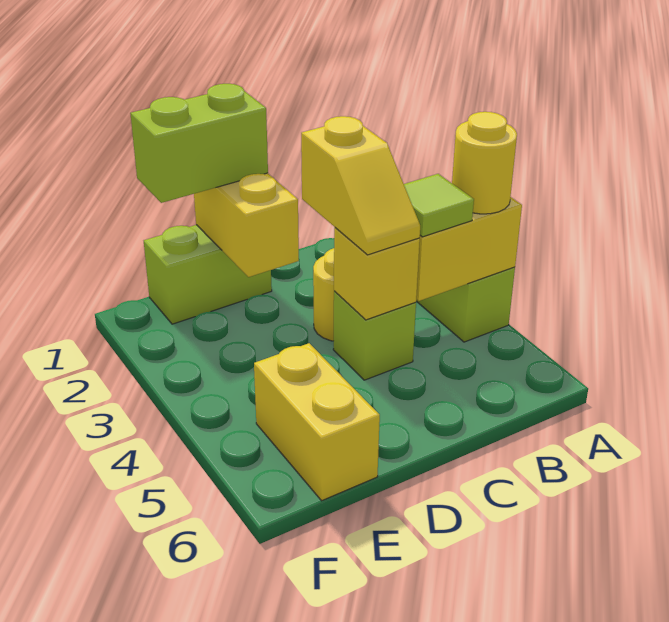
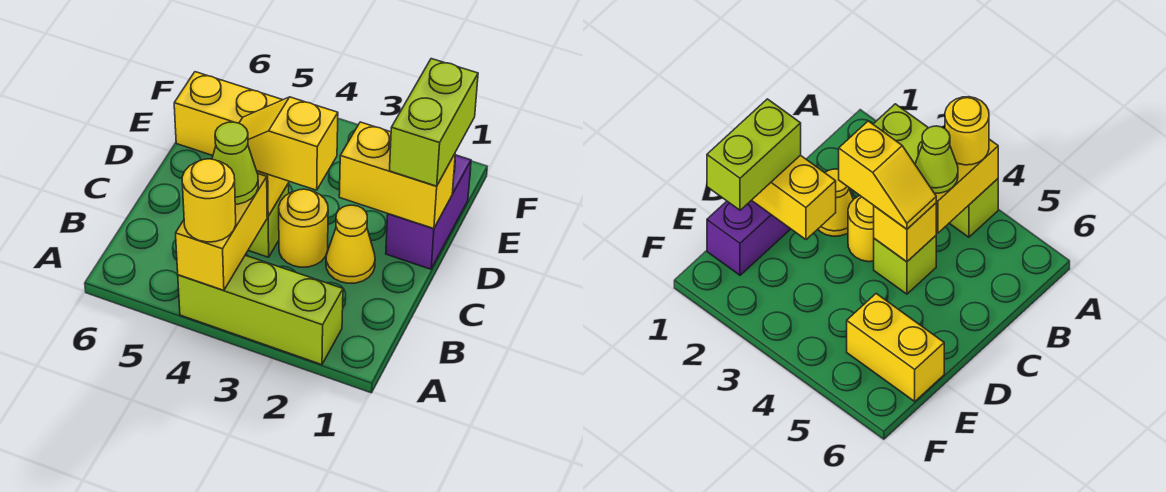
lime tile B4 level 3 -> lime cone B4 level 3
none -> yellow cone C2 level 1
lime brick D1:E1 level 1 -> purple brick D1:E1 level 1

